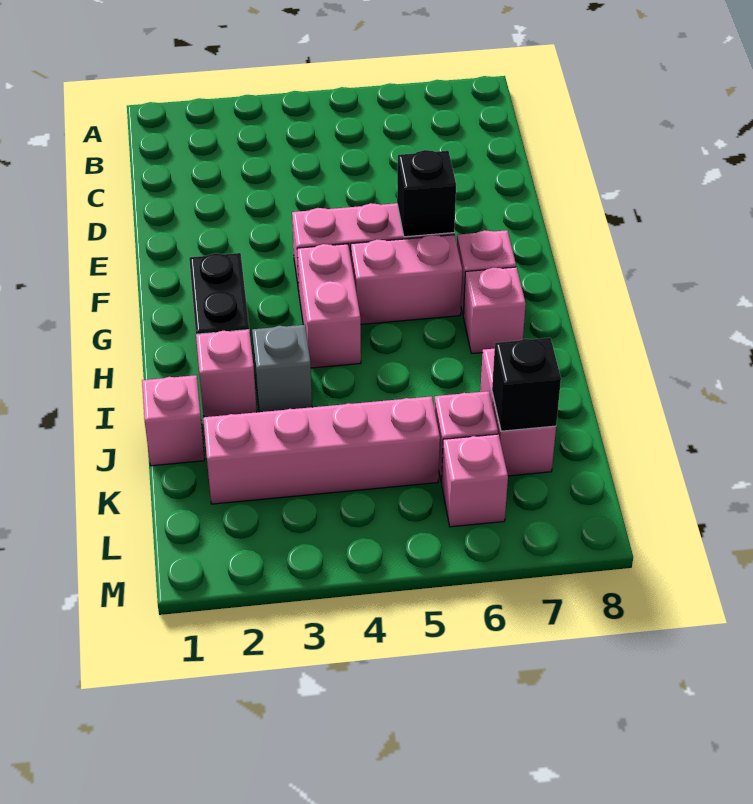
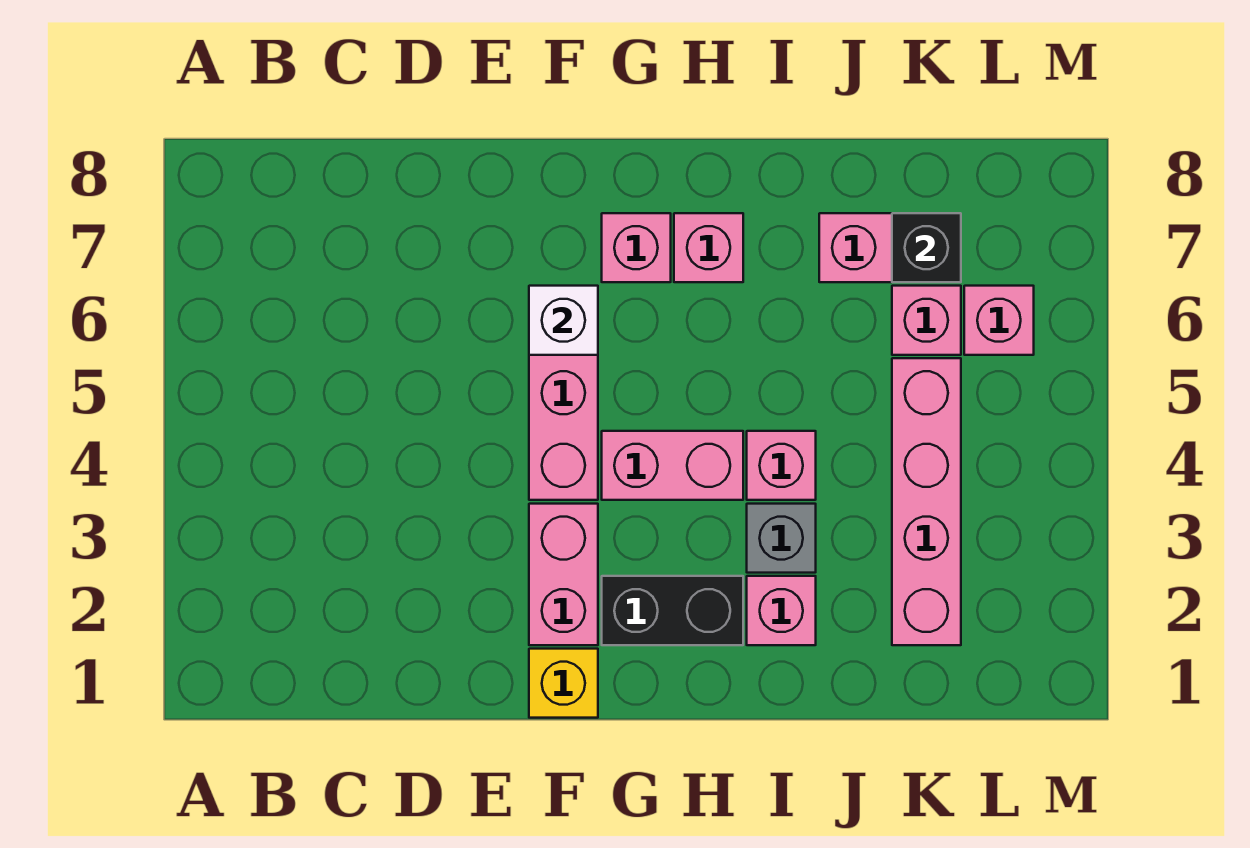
none -> yellow brick F1 level 1
black brick F6 level 2 -> white brick F6 level 2
pink brick G5:G6 level 1 -> pink brick F2:F3 level 1
pink brick J1 level 1 -> pink brick I4 level 1

